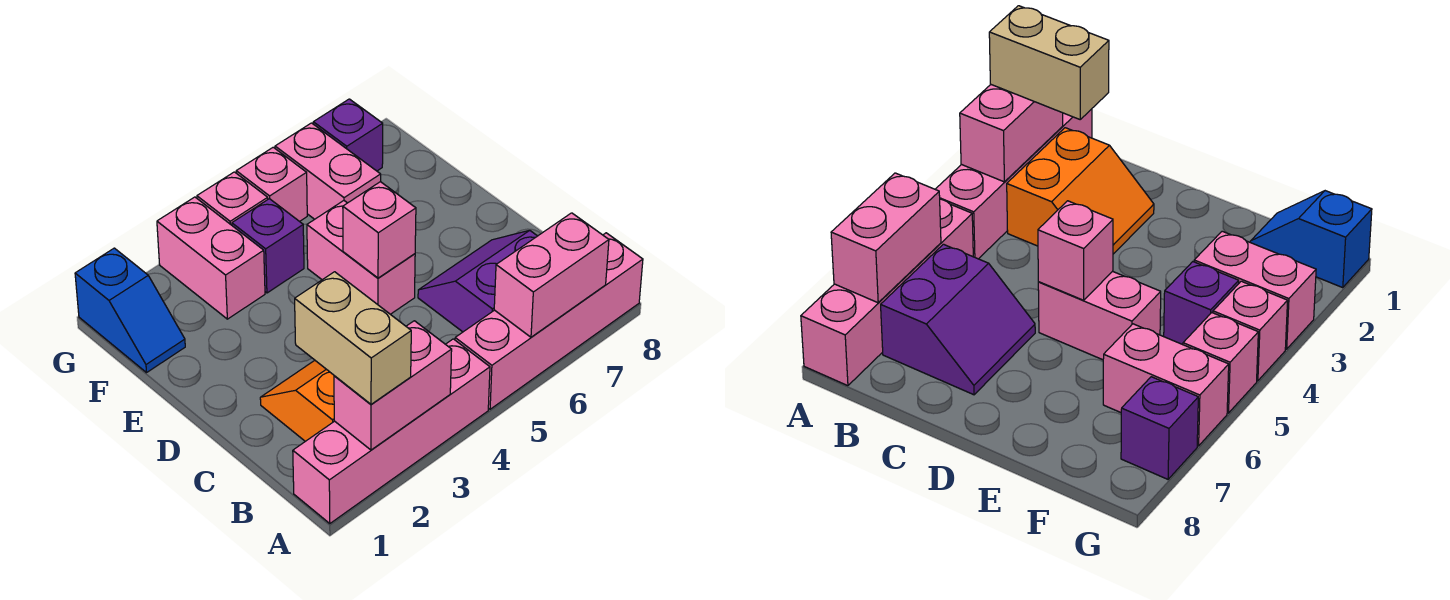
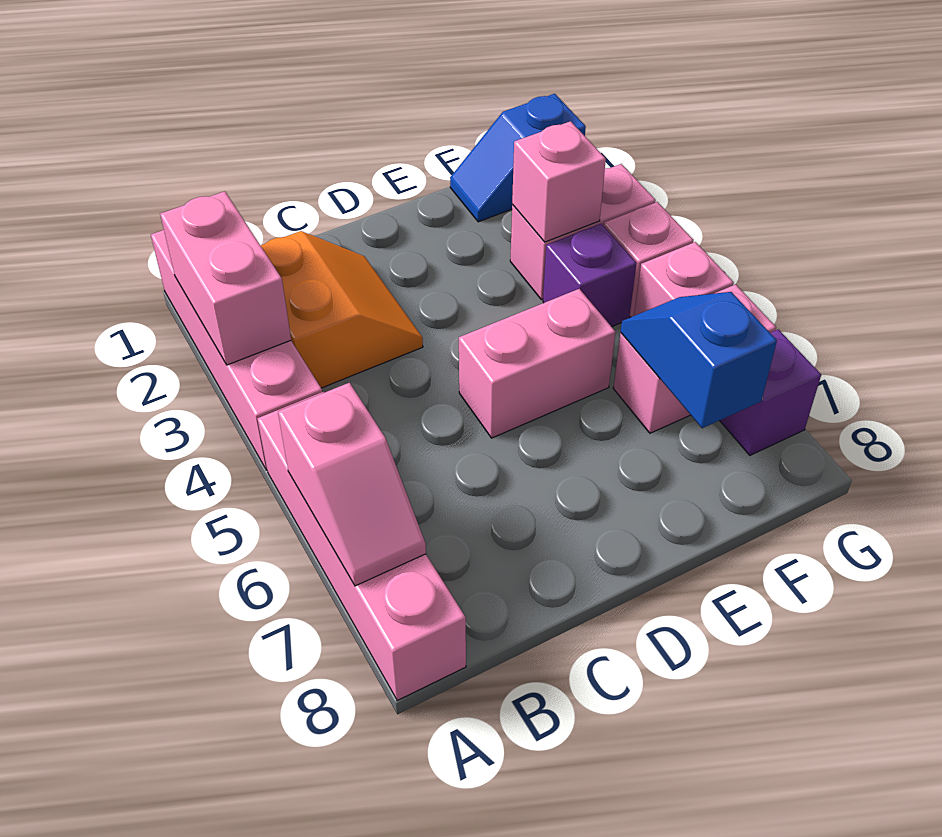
tan brick A2:B2 level 3 -> none
pink brick A6:A7 level 2 -> pink slope A6:A7 level 2 top 6
purple slope B6:C7 level 1 top B -> none
pink brick D5 level 2 -> pink brick F3 level 2
none -> blue slope F6:F7 level 2 top 7

